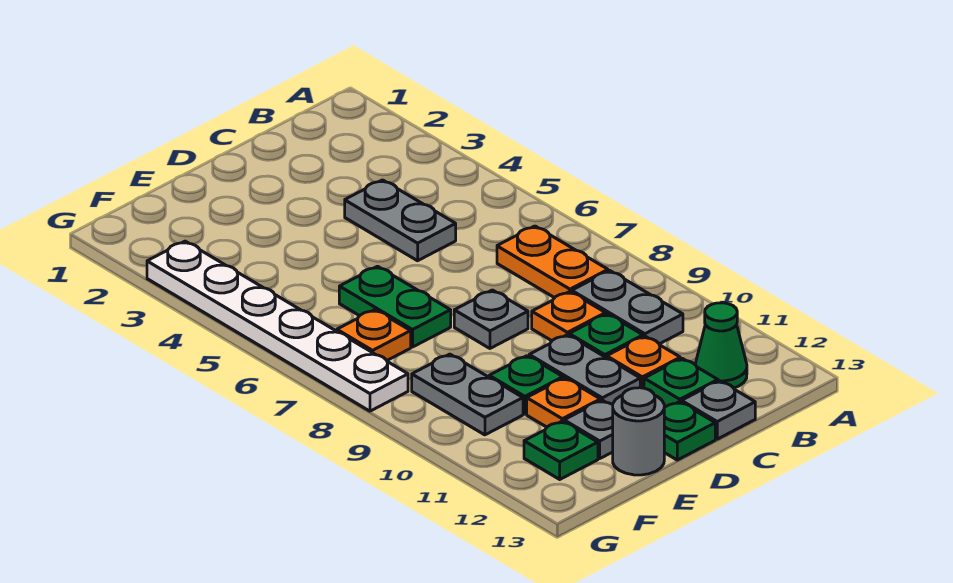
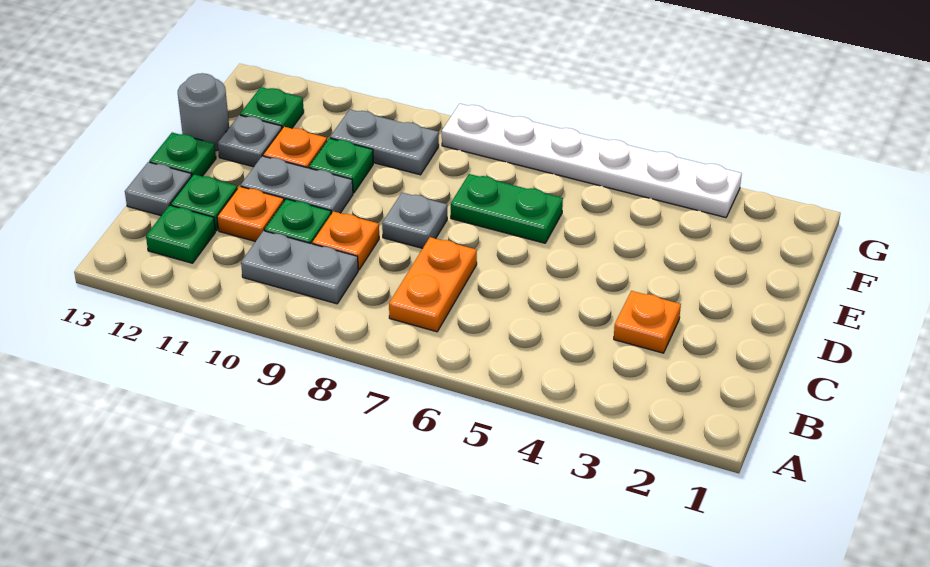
orange plate B7:B8 level 1 -> orange plate B7:C7 level 1
green cone B12 level 1 -> green plate B12 level 1
grey plate C4:C5 level 1 -> none
orange plate F7 level 1 -> orange plate C3 level 1

